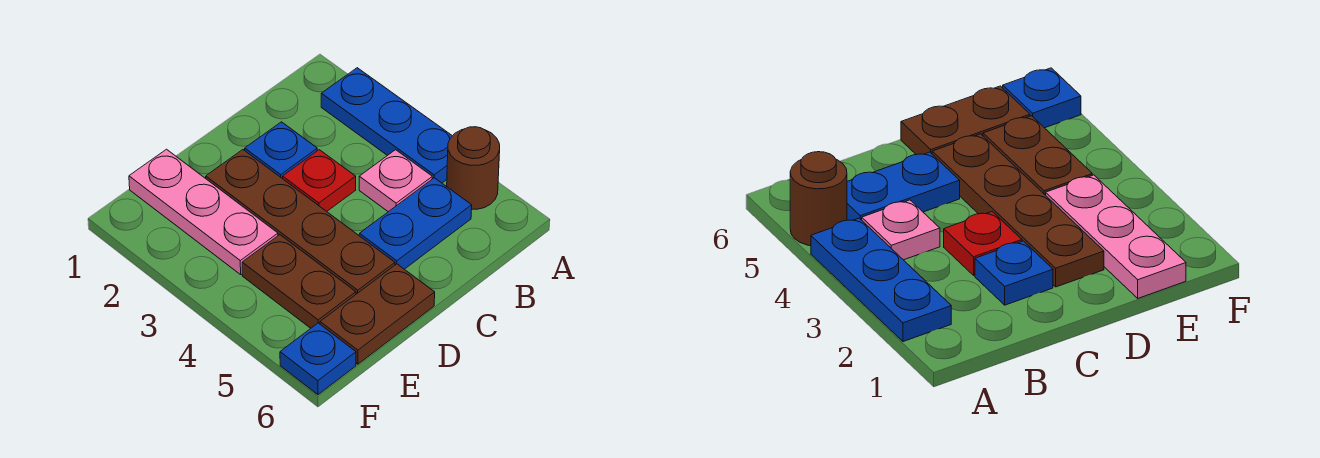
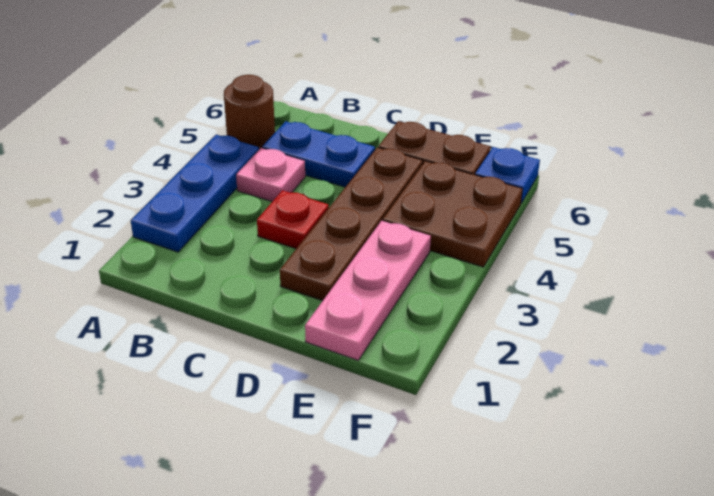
blue plate C2 level 1 -> none
brown plate E4:E5 level 1 -> brown plate E4:F5 level 1

